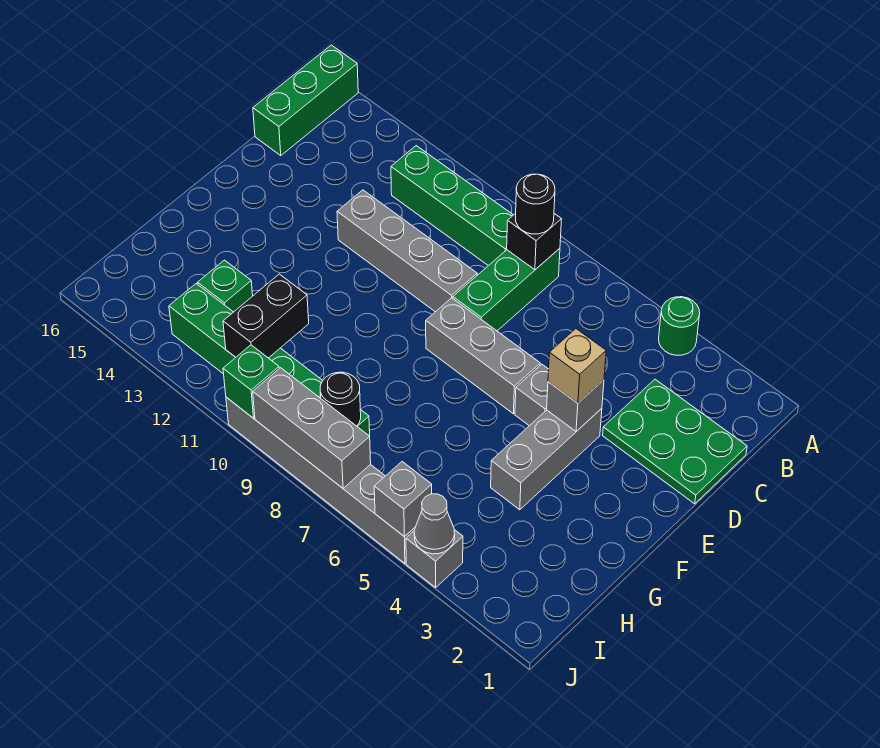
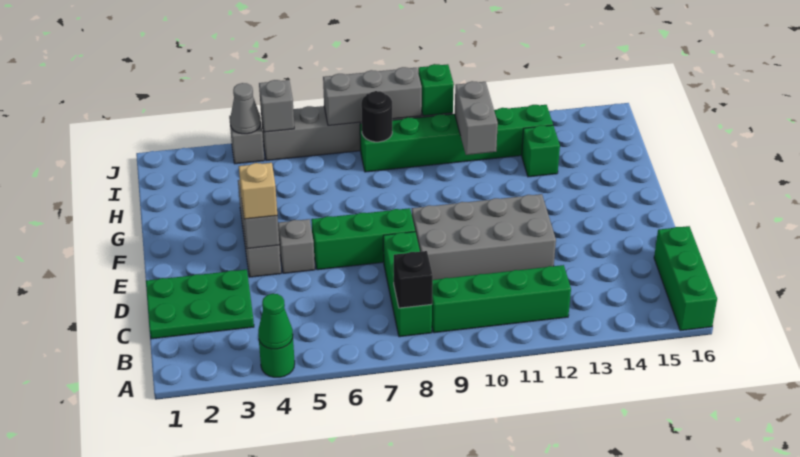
none -> green cone A4 level 2
black round brick B8 level 3 -> none
grey brick D9:D12 level 1 -> grey brick D9:E12 level 1
grey brick E6:E8 level 1 -> green brick E6:E8 level 1
black brick H11:I11 level 2 -> grey brick H11:I11 level 2

